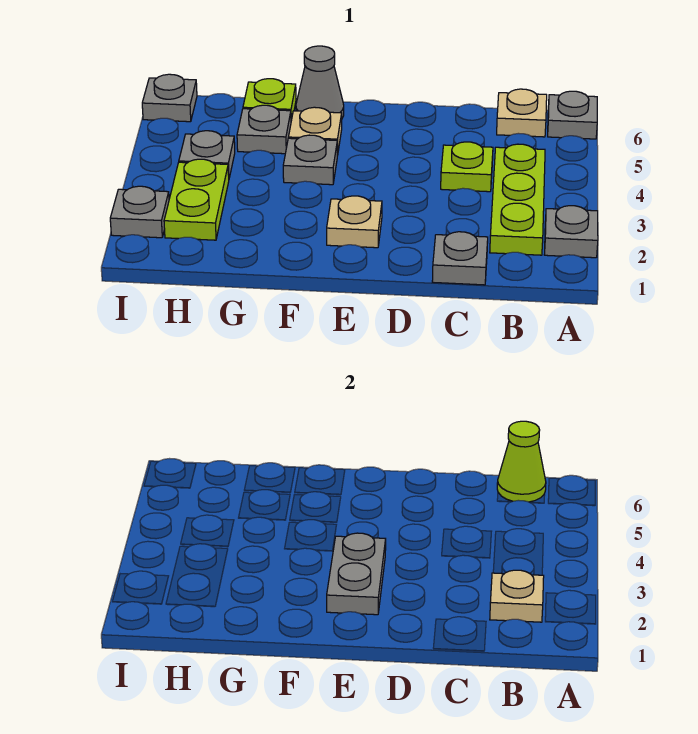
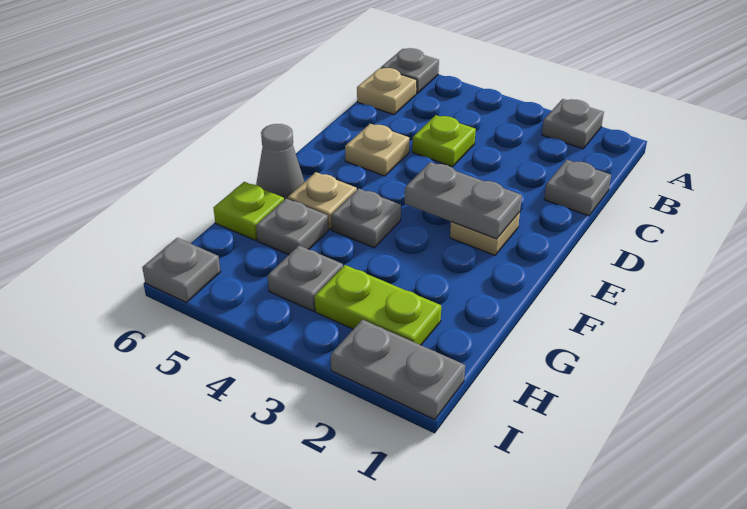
lime plate B2:B4 level 1 -> none
tan plate B2 level 2 -> tan plate D5 level 1
lime cone B6 level 2 -> none
grey plate I2 level 1 -> grey plate I1:I2 level 1

